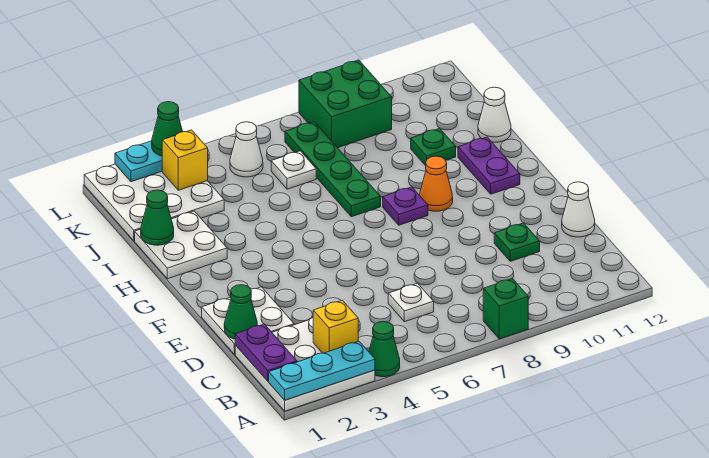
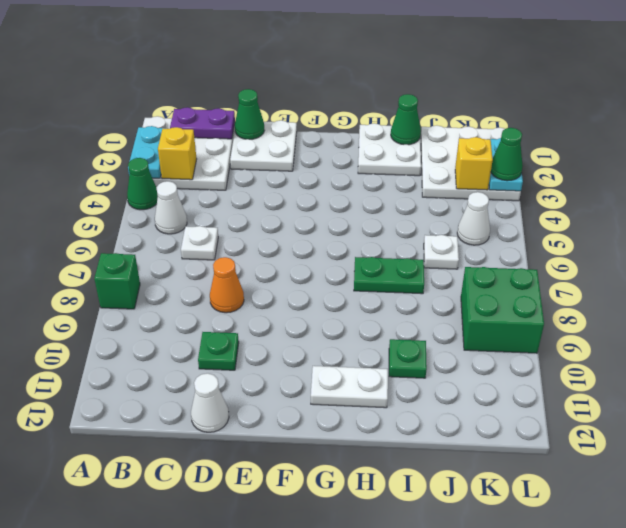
cyan plate A1:A3 level 2 -> cyan plate A2:A3 level 2
purple plate G8 level 1 -> none
orange cone G9 level 1 -> orange cone D8 level 1
purple plate G11:H11 level 1 -> white plate G11:H11 level 1
green plate H7:K7 level 1 -> green plate H7:I7 level 1
white cone I12 level 1 -> white cone B5 level 1

